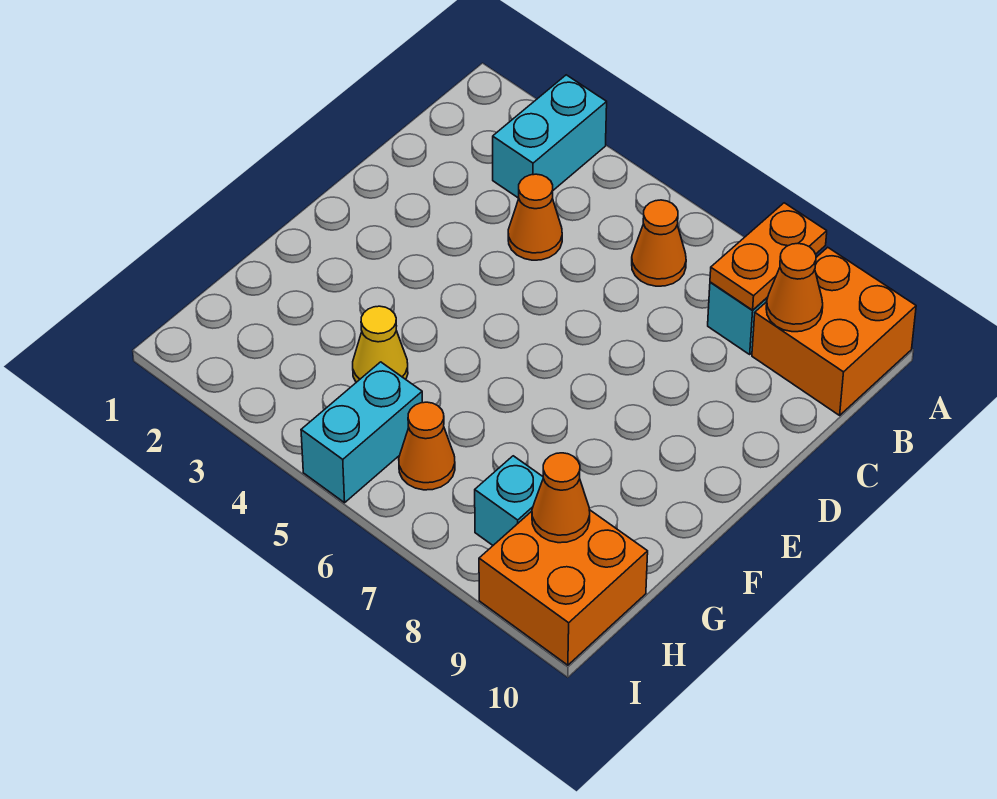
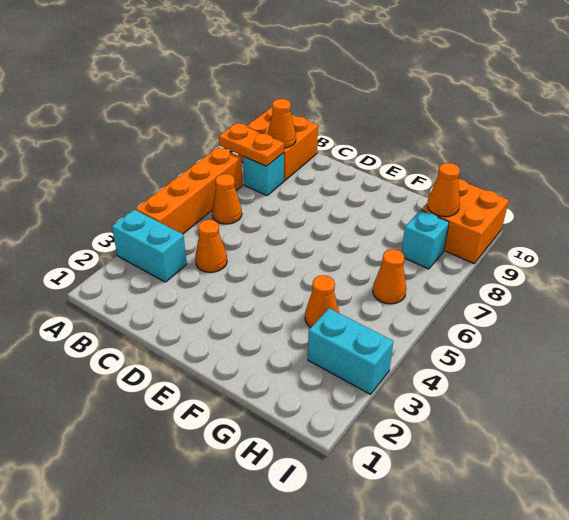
none -> orange brick A4:A7 level 1
yellow cone G4 level 1 -> orange cone G4 level 1
cyan brick H5:I5 level 1 -> cyan brick H3:I3 level 1

